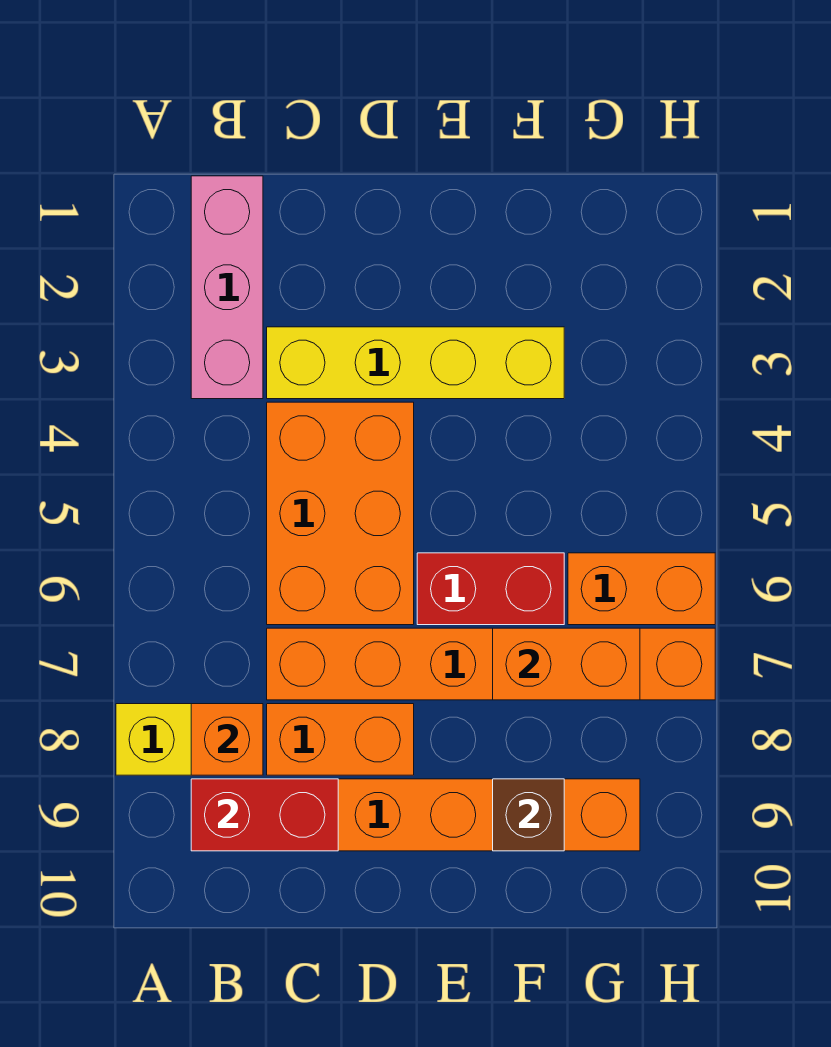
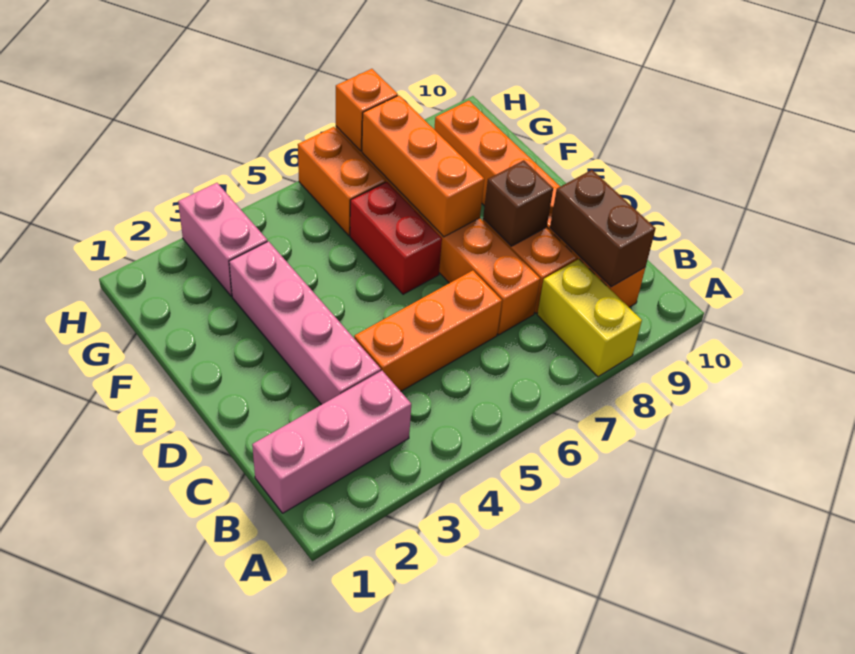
orange brick B8 level 2 -> orange brick H7 level 2
red brick B9:C9 level 2 -> brown brick B9:C9 level 2
yellow brick C3:F3 level 1 -> pink brick C3:F3 level 1
orange brick C4:D6 level 1 -> orange brick C4:C6 level 1
orange brick F7:G7 level 2 -> orange brick E7:G7 level 2
brown brick F9 level 2 -> brown brick D8 level 2
none -> pink brick G3:H3 level 1

